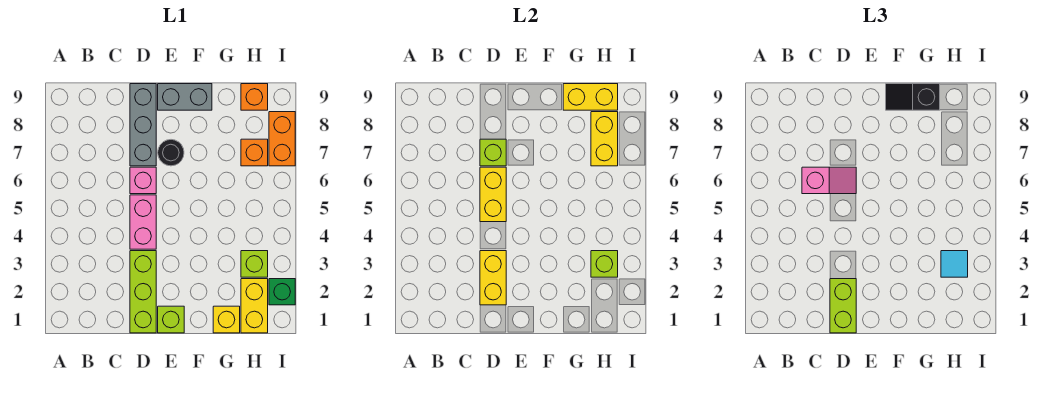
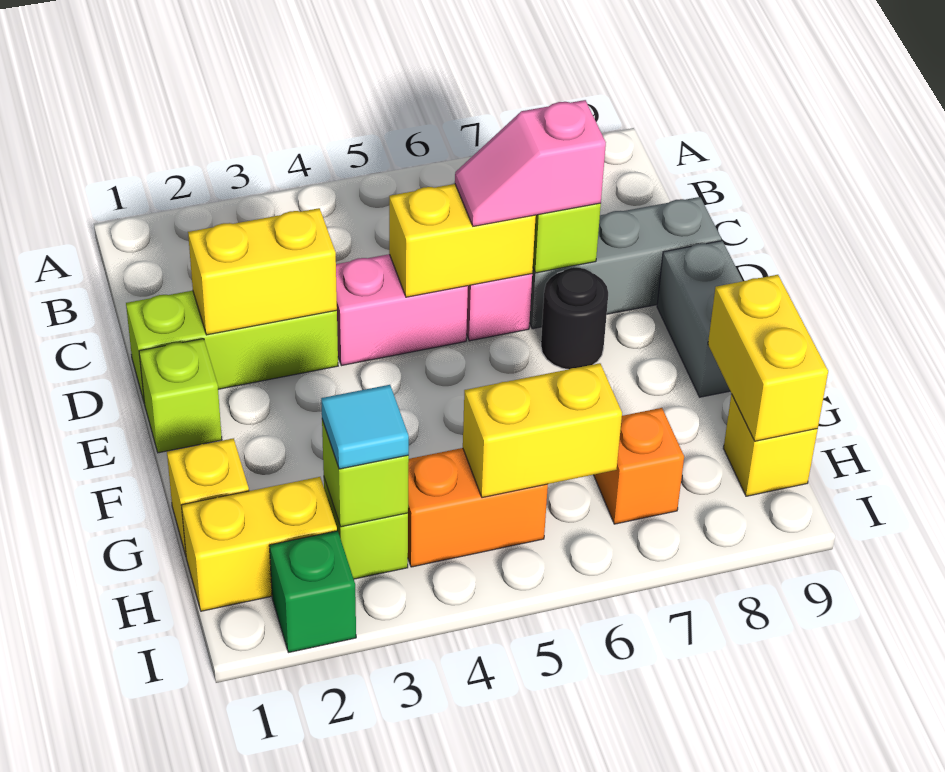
pink slope C6:D6 level 3 top C -> pink slope D6:D7 level 3 top 7
lime brick D1:D2 level 3 -> none
black slope F9:G9 level 3 top G -> none
yellow brick H7:H8 level 2 -> yellow brick H5:H6 level 2
orange brick H9 level 1 -> yellow brick H9 level 1
orange brick I7:I8 level 1 -> orange brick H4:H5 level 1

